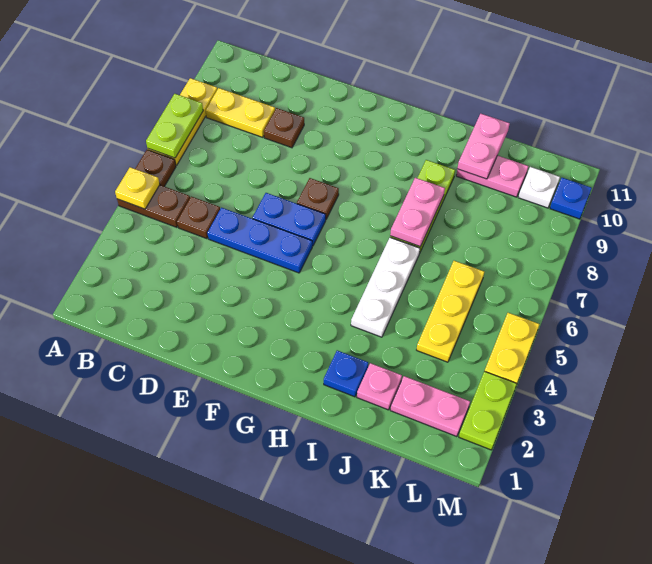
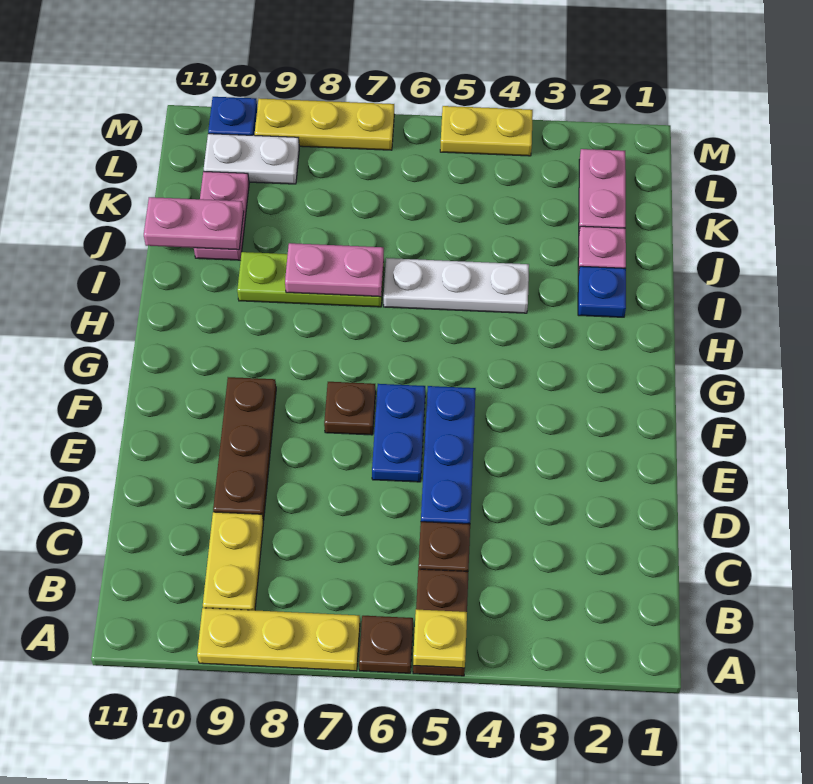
lime plate A7:A8 level 2 -> none
brown plate D9 level 1 -> brown plate D9:F9 level 1
yellow plate K4:K6 level 1 -> yellow plate M7:M9 level 1
white plate L10 level 1 -> white plate L9:L10 level 1
lime plate M2:M3 level 1 -> none

